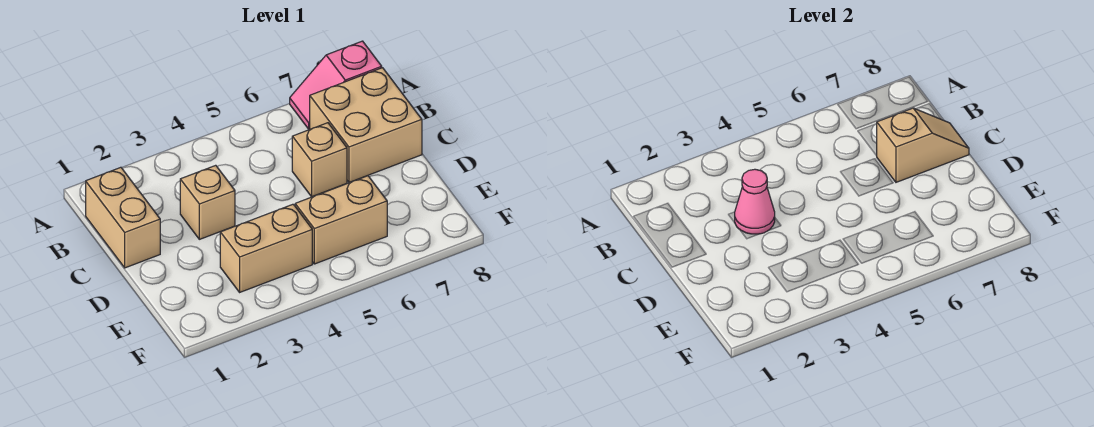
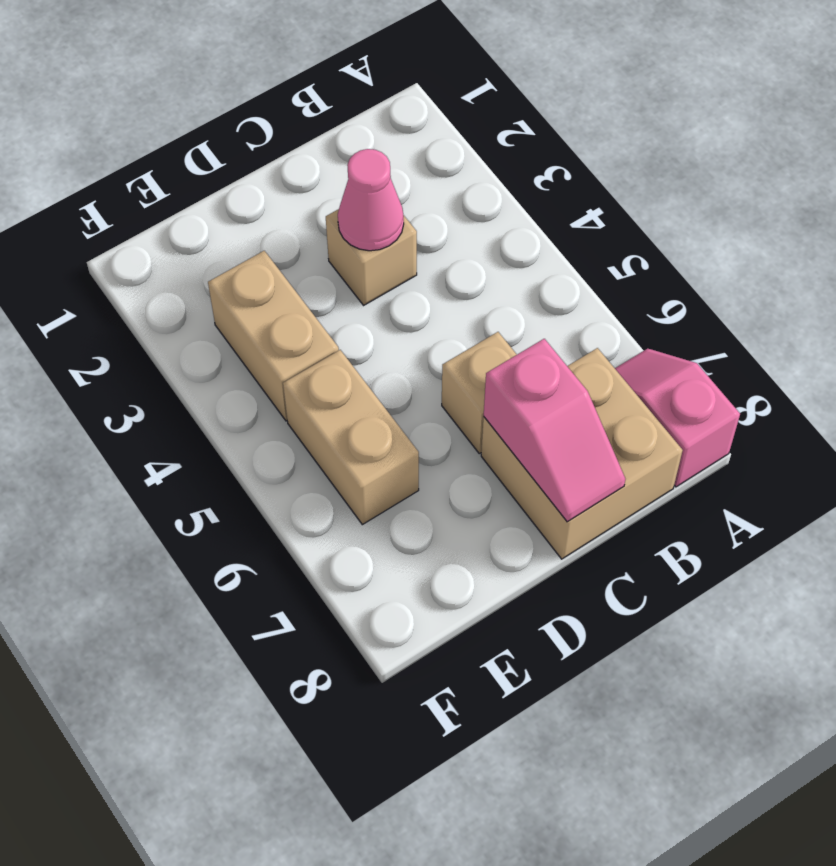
tan brick B1:C1 level 1 -> none
tan slope C7:C8 level 2 top 7 -> pink slope C7:C8 level 2 top 7

